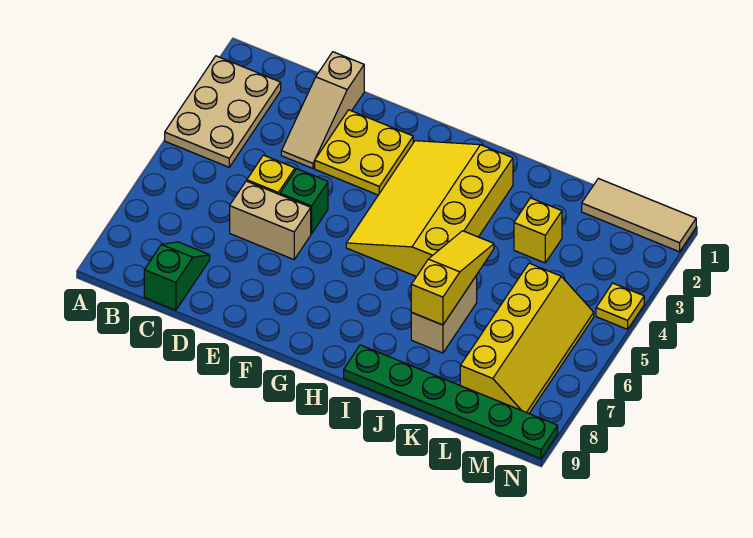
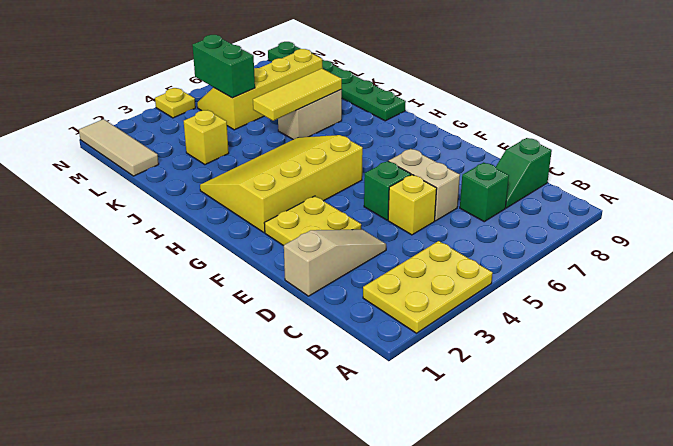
tan plate A2:B4 level 1 -> yellow plate A2:B4 level 1
none -> green brick C7 level 1
yellow slope G2:I5 level 1 top I -> yellow slope G2:I5 level 1 top G
yellow slope J5:J7 level 2 top 7 -> yellow tile J5:J7 level 2
none -> green brick L5:M5 level 2

